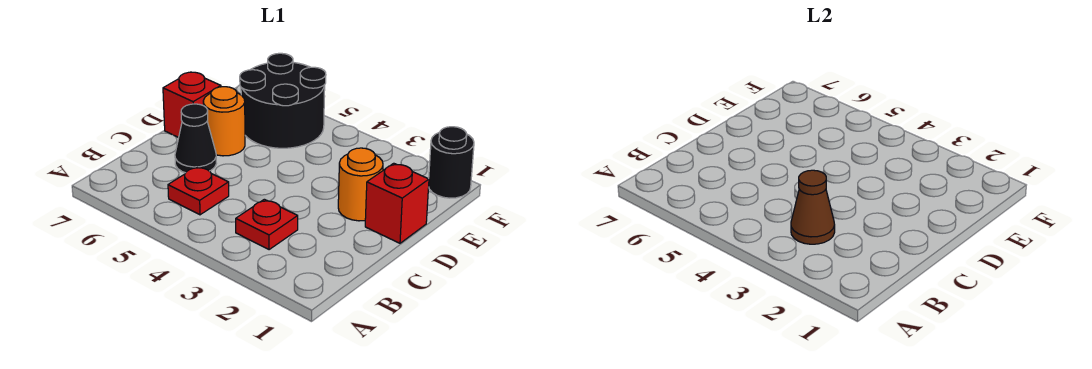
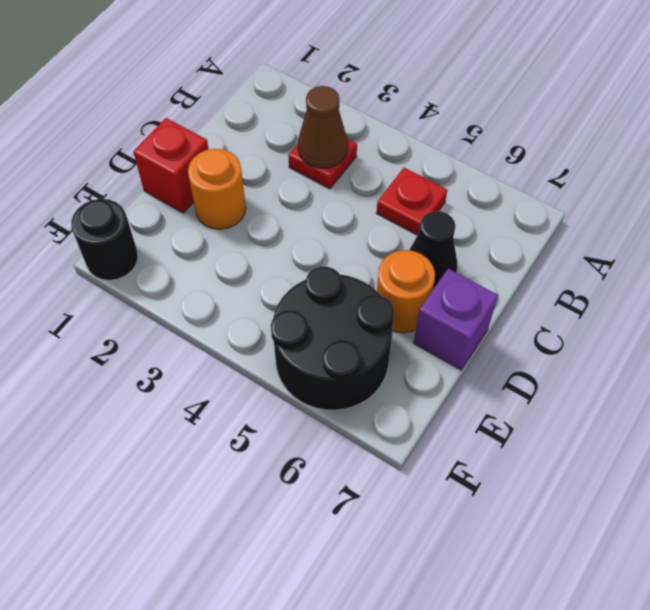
red brick D7 level 1 -> purple brick D7 level 1

